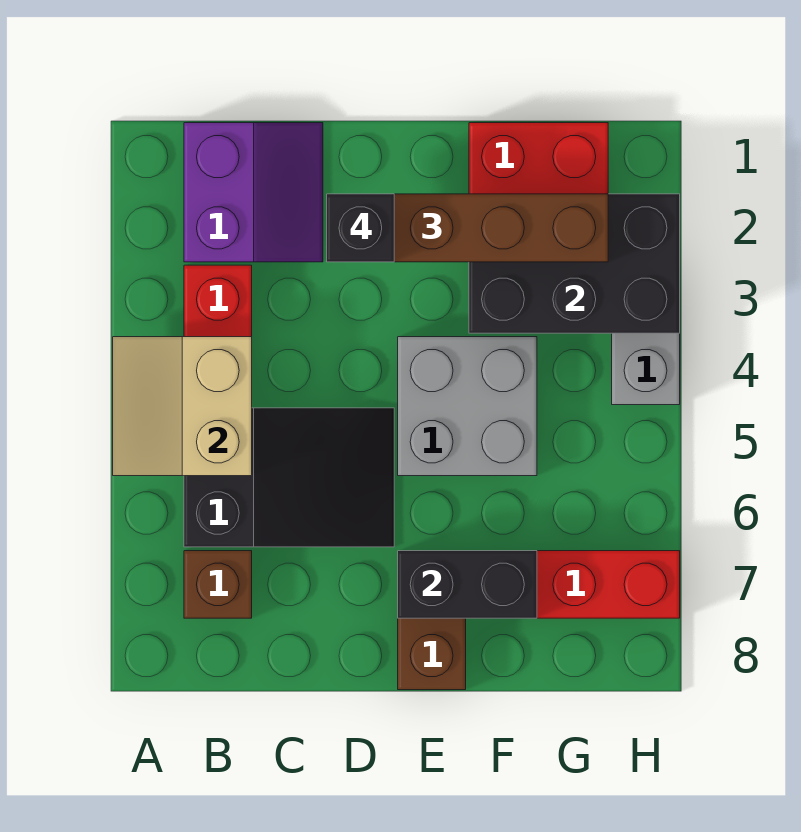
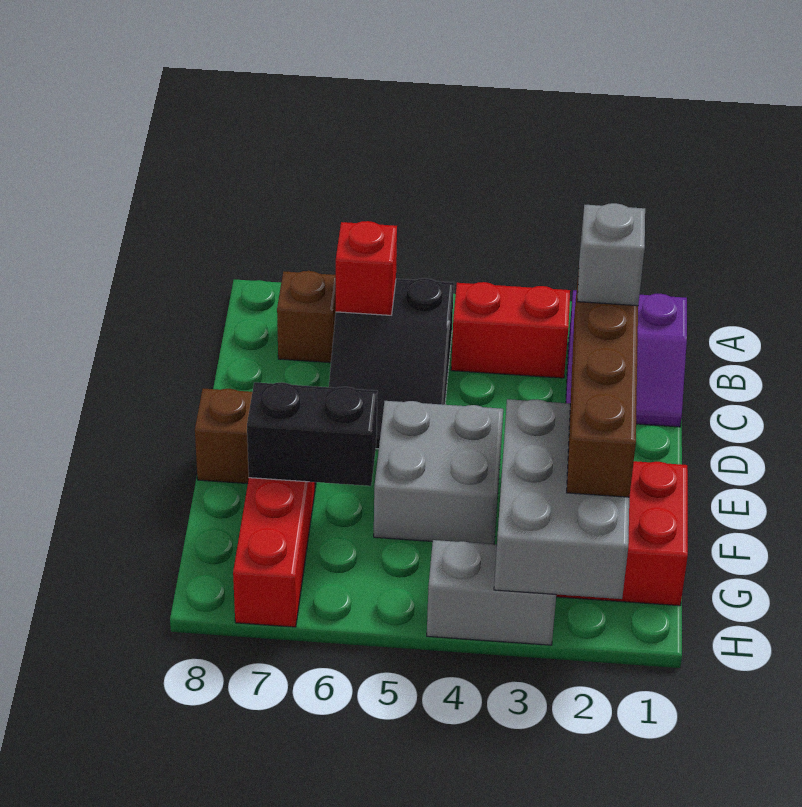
tan slope A4:B5 level 2 top B -> none
none -> red brick B6 level 2
black brick D2 level 4 -> grey brick D2 level 4
black brick E7:F7 level 2 -> black brick F6:F7 level 2
black brick F2:H3 level 2 -> grey brick F2:H3 level 2

